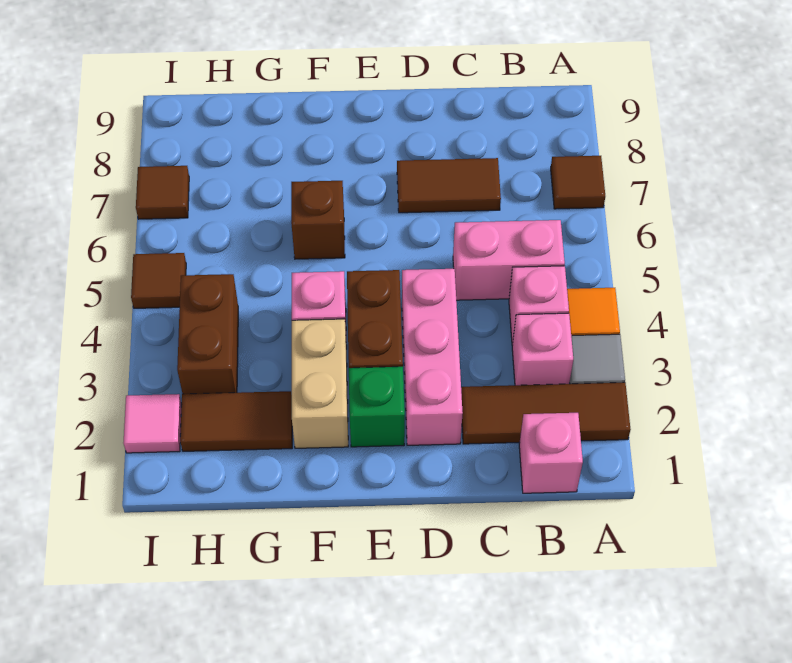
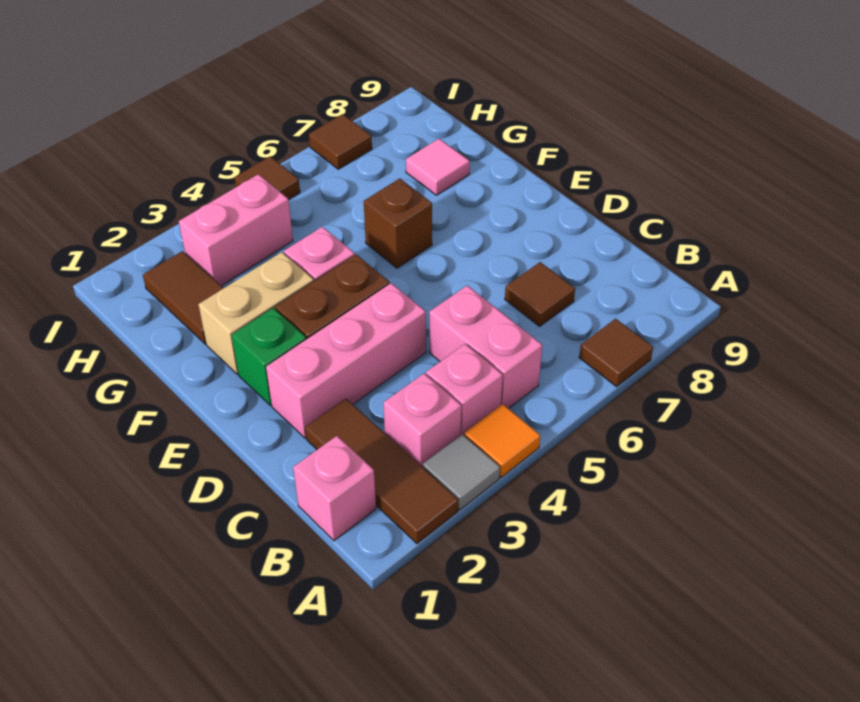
brown tile C7:D7 level 1 -> brown tile C7 level 1
brown brick H3:H4 level 1 -> pink brick H3:H4 level 1
pink tile I2 level 1 -> pink tile G8 level 1

